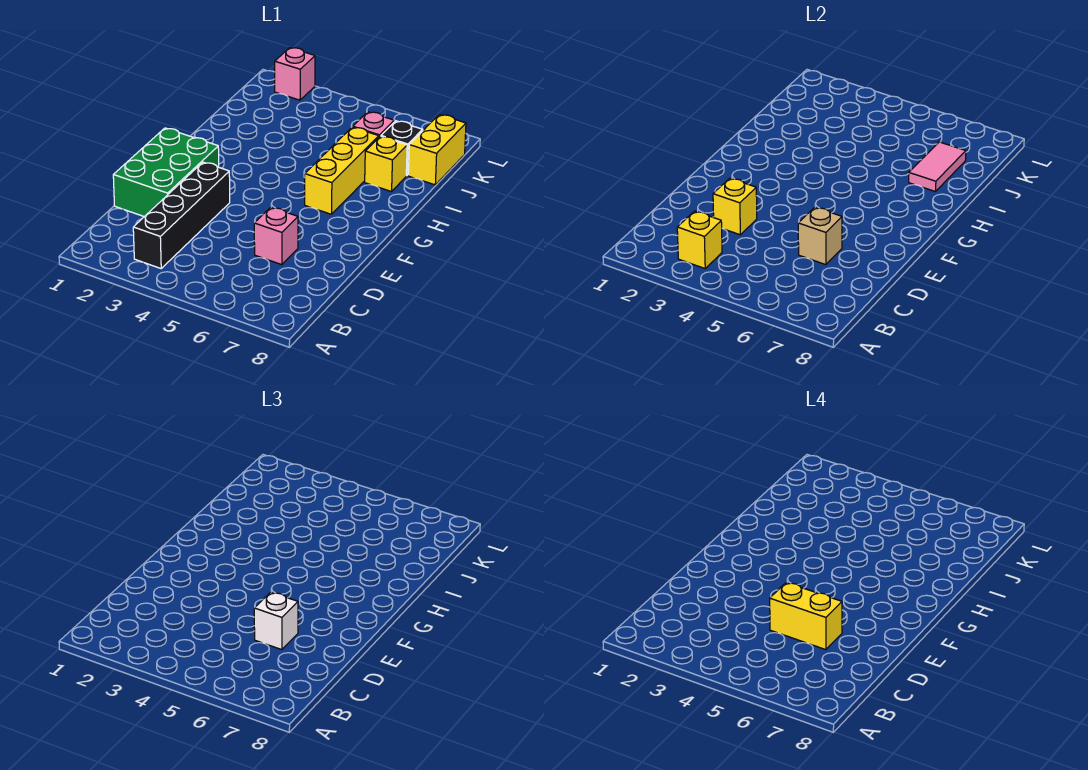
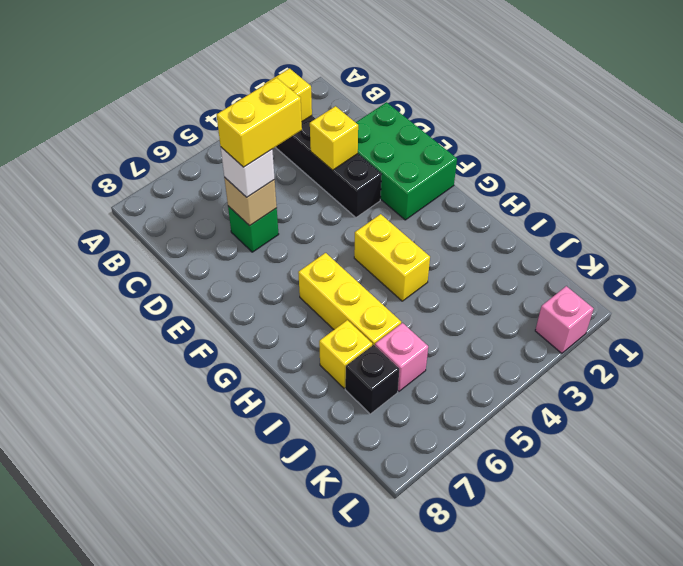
pink brick D6 level 1 -> green brick D6 level 1
pink tile I7:J7 level 2 -> none
yellow brick J8:K8 level 1 -> yellow brick G4:H4 level 1

